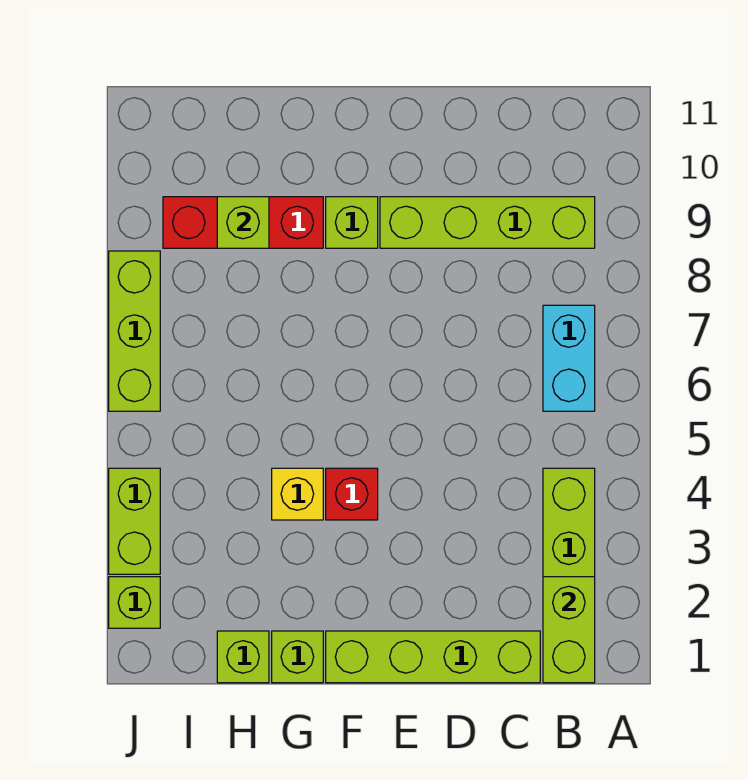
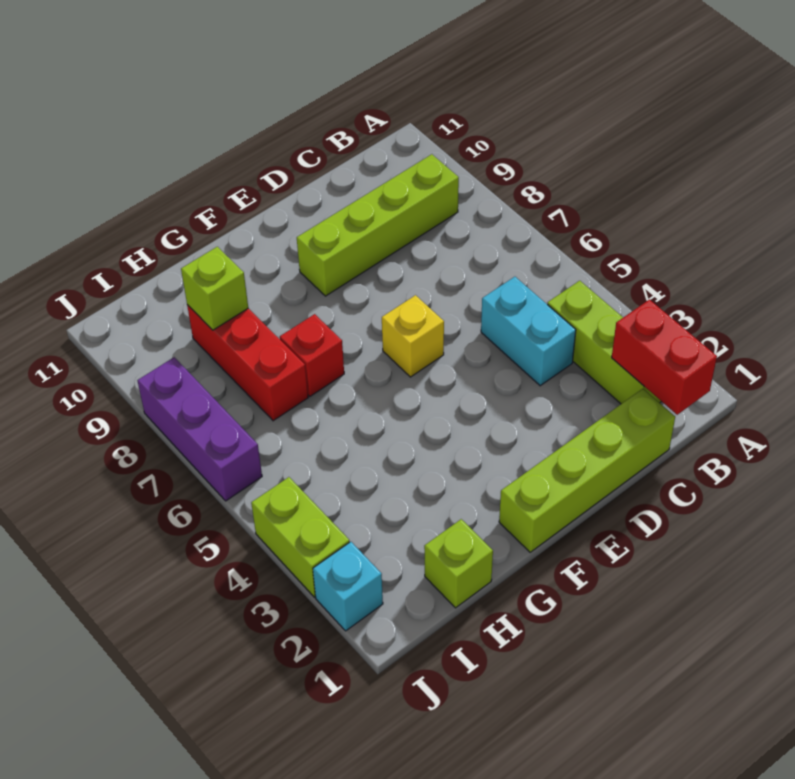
lime brick B1:B2 level 2 -> red brick B1:B2 level 2
cyan brick B6:B7 level 1 -> cyan brick C4:C5 level 1
red brick F4 level 1 -> red brick G7 level 1
lime brick F9 level 1 -> none
lime brick G1 level 1 -> none
yellow brick G4 level 1 -> yellow brick E6 level 1
red brick G9:I9 level 1 -> red brick H7:H9 level 1
lime brick J2 level 1 -> cyan brick J2 level 1
lime brick J6:J8 level 1 -> purple brick J6:J8 level 1

